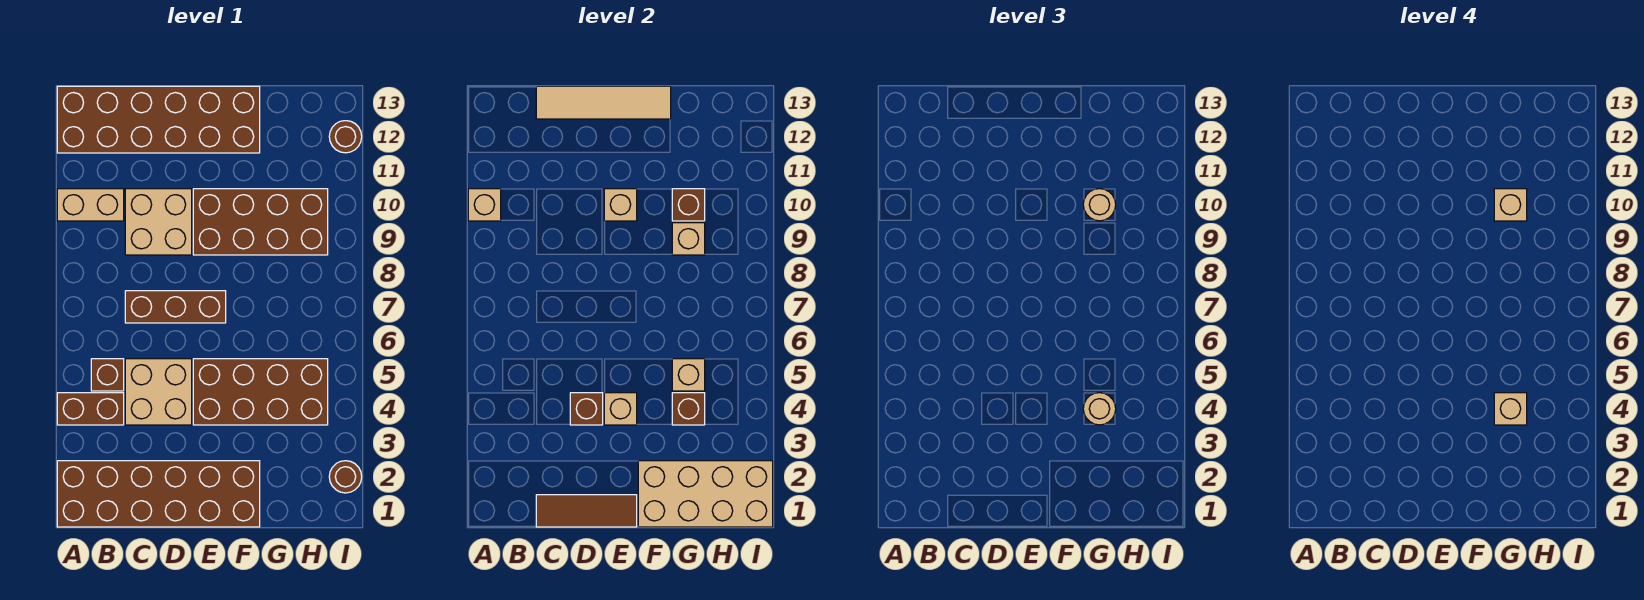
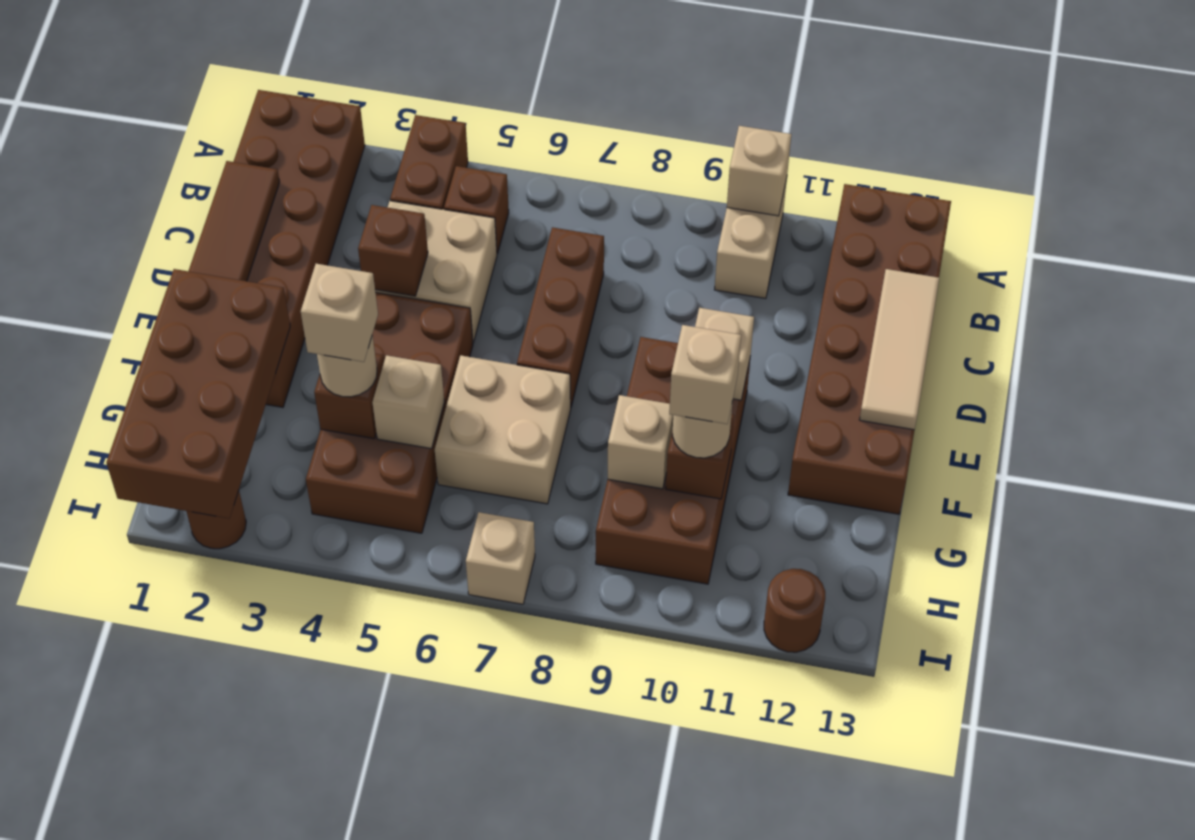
tan brick C9:D10 level 1 -> tan brick F6:G7 level 1
tan tile C13:F13 level 2 -> tan tile C13:E13 level 2
tan brick E4 level 2 -> tan brick I7 level 1
tan brick F1:I2 level 2 -> brown brick F1:I2 level 2

